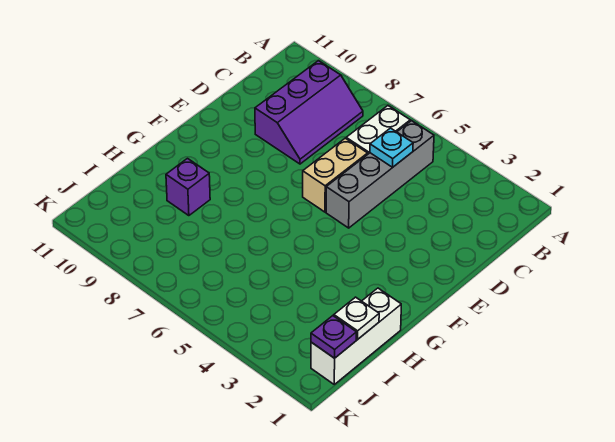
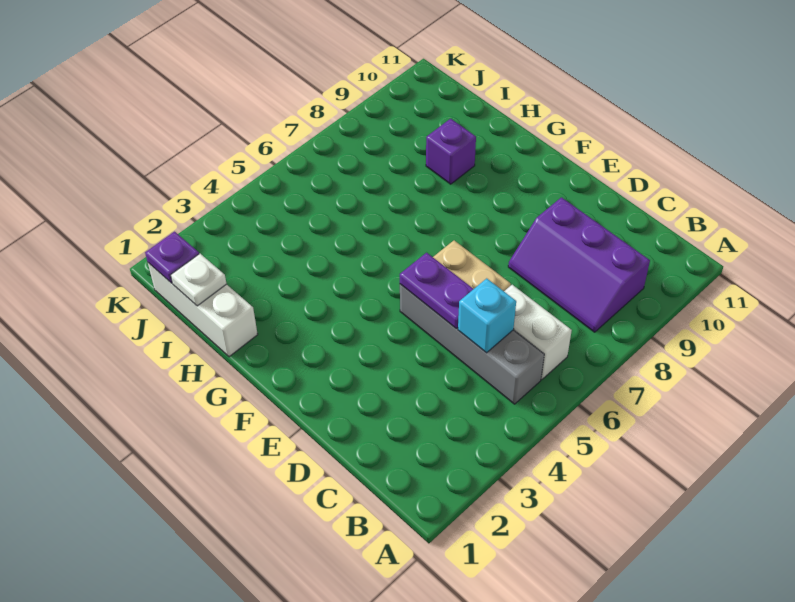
cyan plate C5 level 2 -> cyan brick C5 level 2
none -> purple plate D5:E5 level 2

